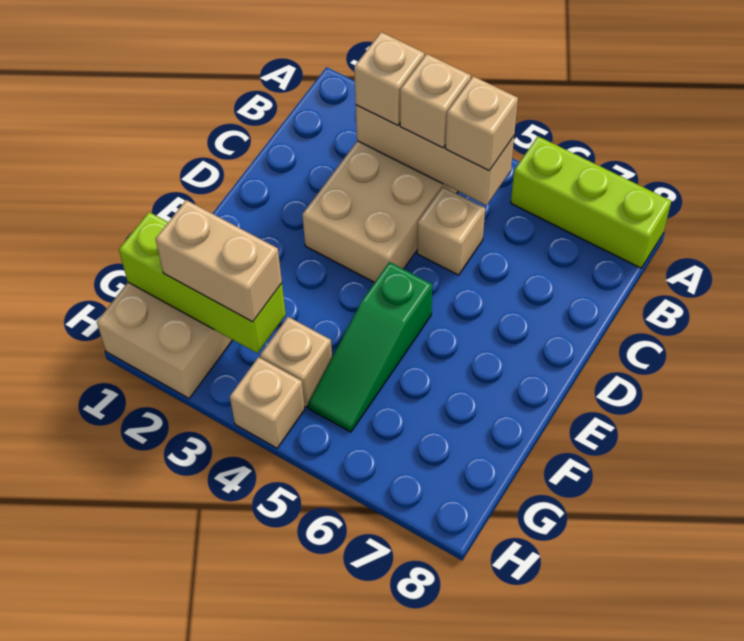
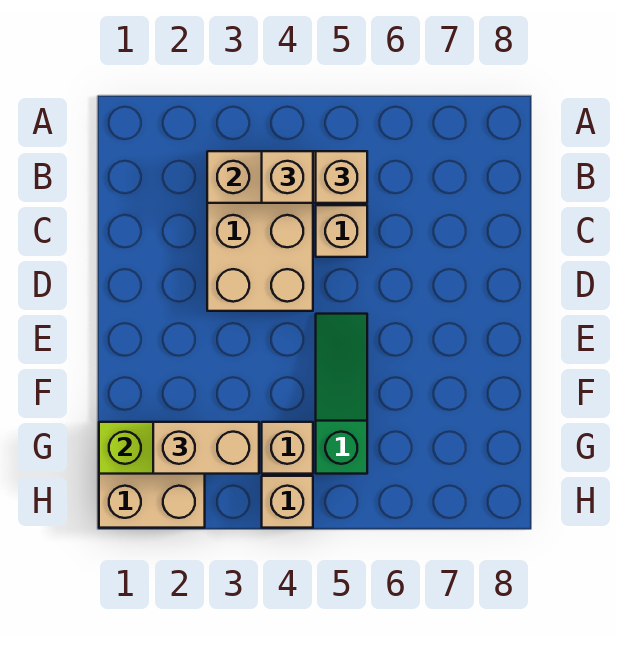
lime brick A6:A8 level 1 -> none
tan brick B3 level 3 -> none
green slope E5:G5 level 1 top E -> green slope E5:G5 level 1 top G

